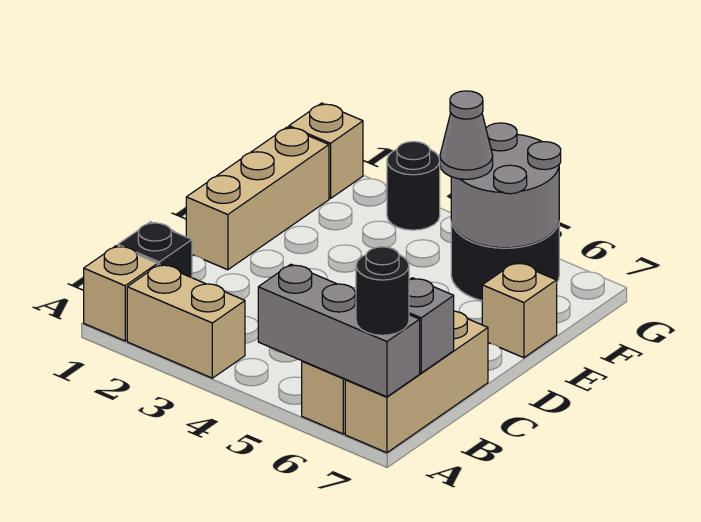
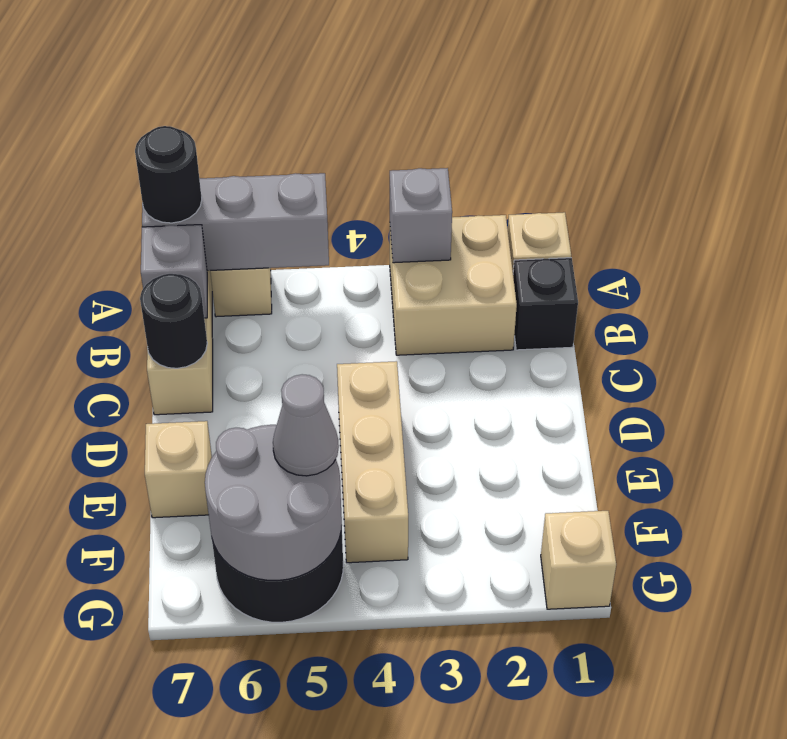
tan brick A2:A3 level 1 -> tan brick A2:B3 level 1
none -> grey brick A3 level 2
tan brick D1:F1 level 1 -> tan brick D4:F4 level 1
black round brick G3 level 1 -> black round brick C7 level 2

